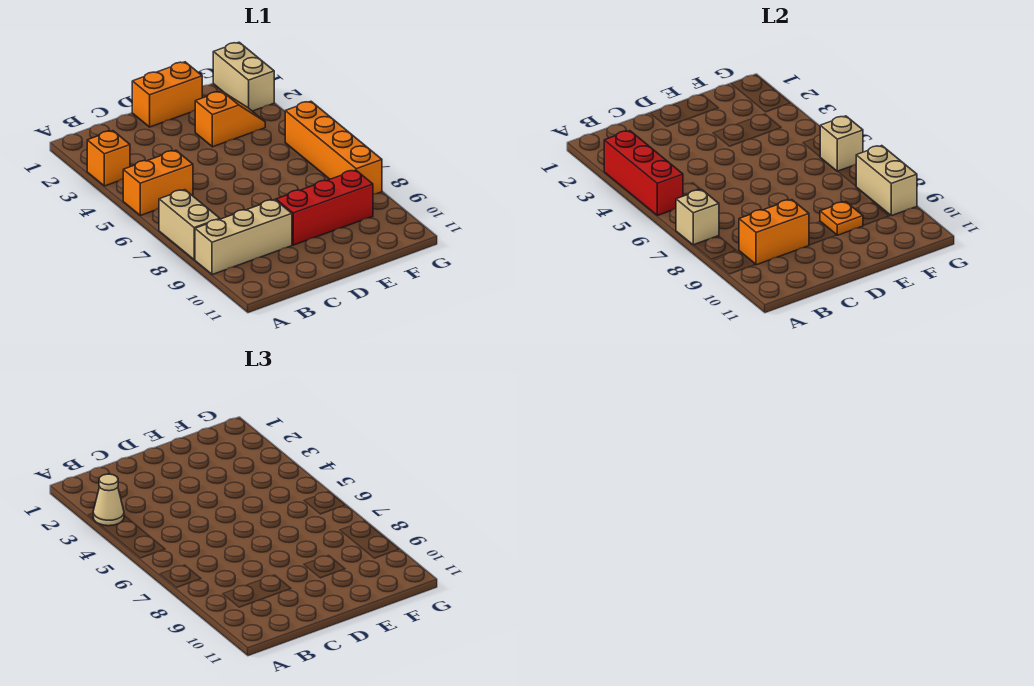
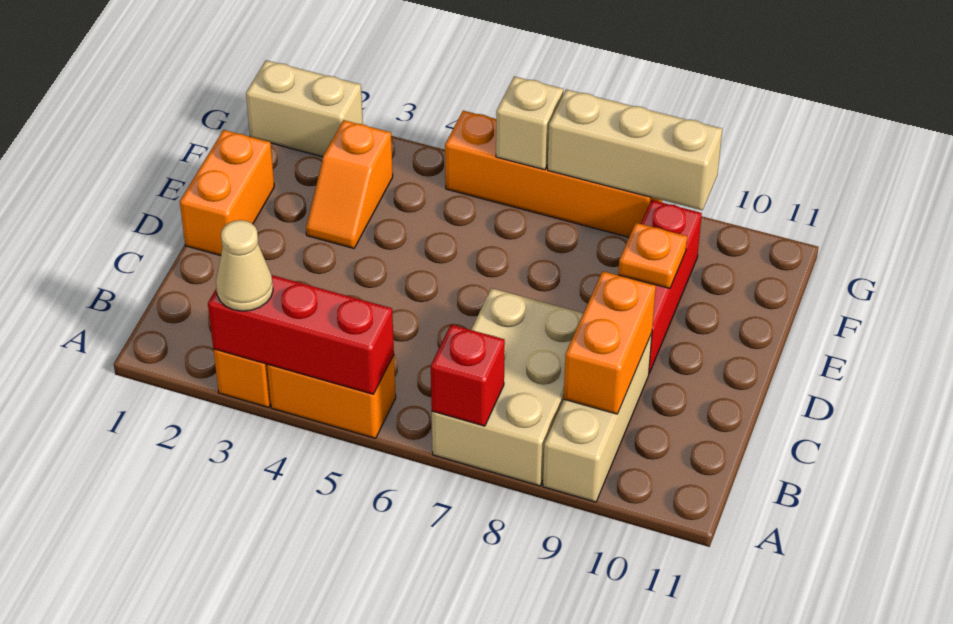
orange brick A5:B5 level 1 -> orange brick A4:A5 level 1
tan brick A7:A8 level 1 -> tan brick A7:C8 level 1
tan brick A7 level 2 -> red brick A7 level 2
orange slope E3:F3 level 1 top E -> orange slope E3:F3 level 1 top F
tan brick G8:G9 level 2 -> tan brick G7:G9 level 2

